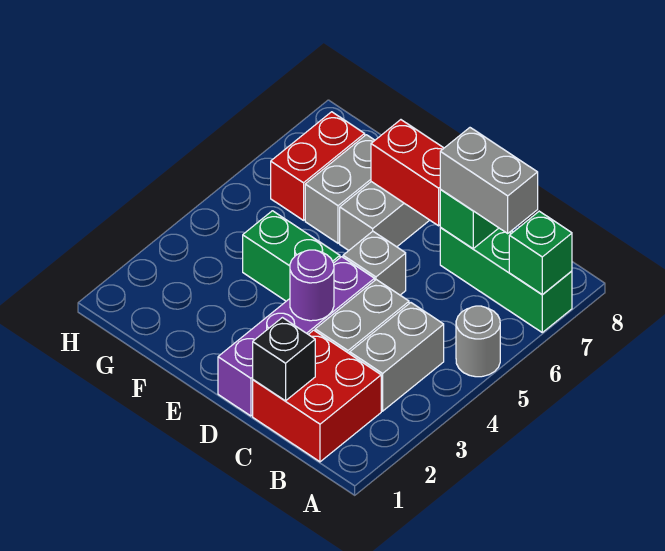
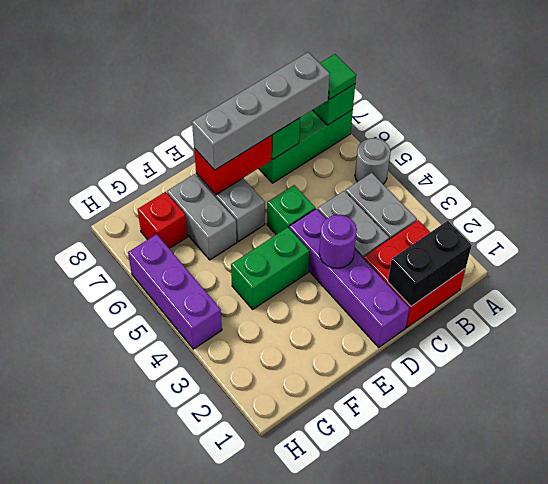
none -> green tile A7 level 3
grey brick B7:C7 level 3 -> grey brick B7:E7 level 3
black brick C1 level 2 -> black brick B1:C1 level 2
grey brick D5 level 1 -> green brick D5 level 1
red brick G6:G7 level 1 -> red brick G7 level 1
none -> purple brick H4:H6 level 1

